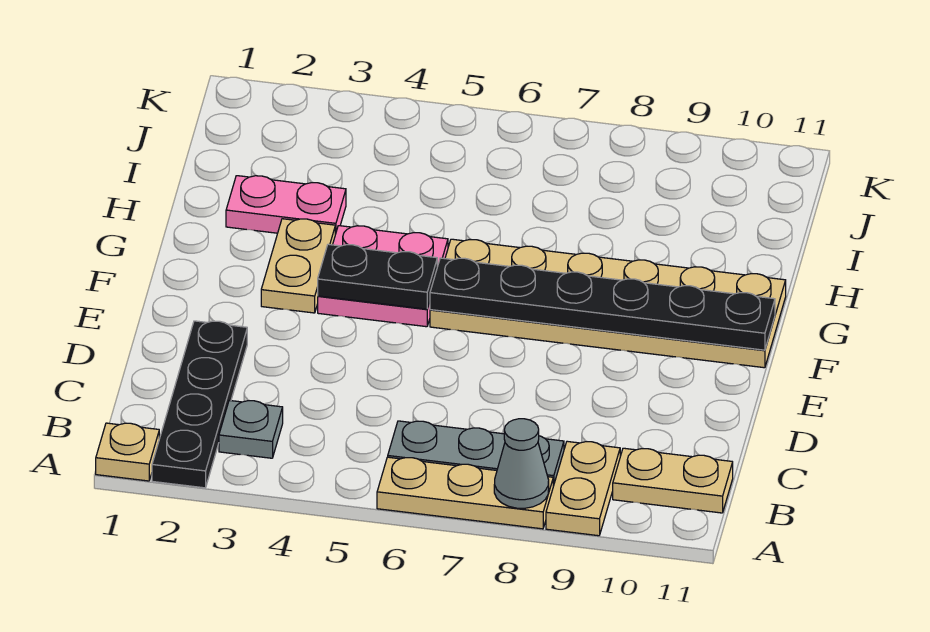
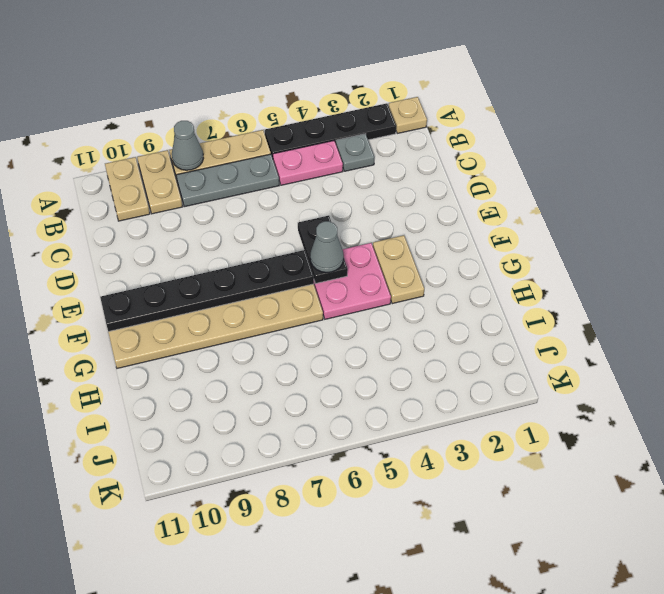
black plate A2:D2 level 1 -> black plate A2:A5 level 1
tan plate B10:B11 level 1 -> tan plate A10:B10 level 1
black plate F4:F5 level 2 -> black plate E5:F5 level 2
none -> grey cone F5 level 3
pink plate H2:H3 level 1 -> pink plate B4:B5 level 1

